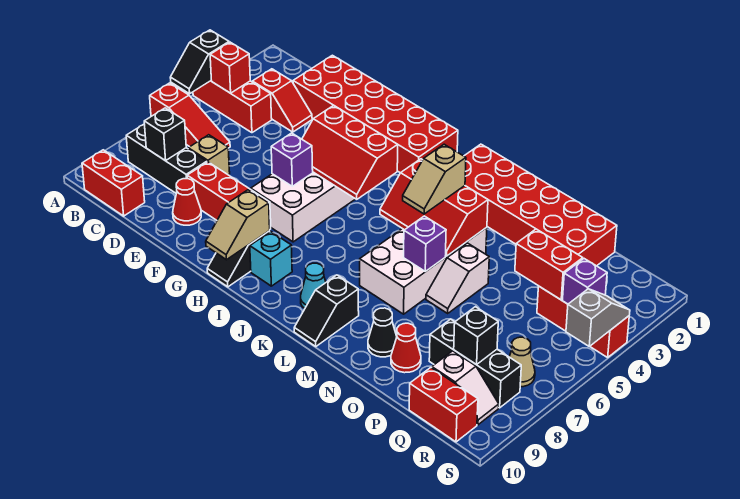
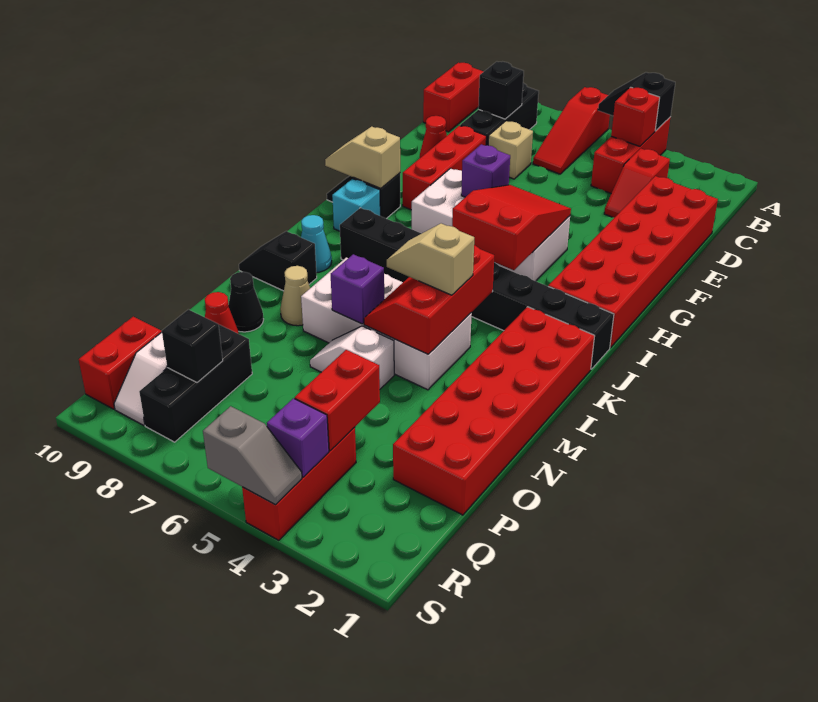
red slope G4:I5 level 2 top 4 -> red slope G4:I5 level 2 top I
none -> black brick J1:J8 level 1
tan cone R7 level 1 -> tan cone M8 level 1

